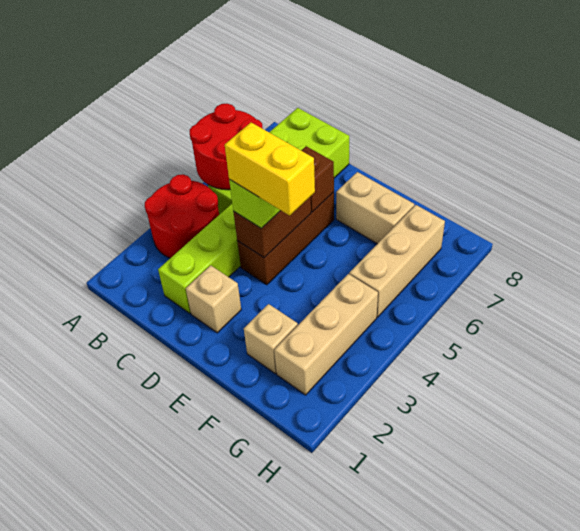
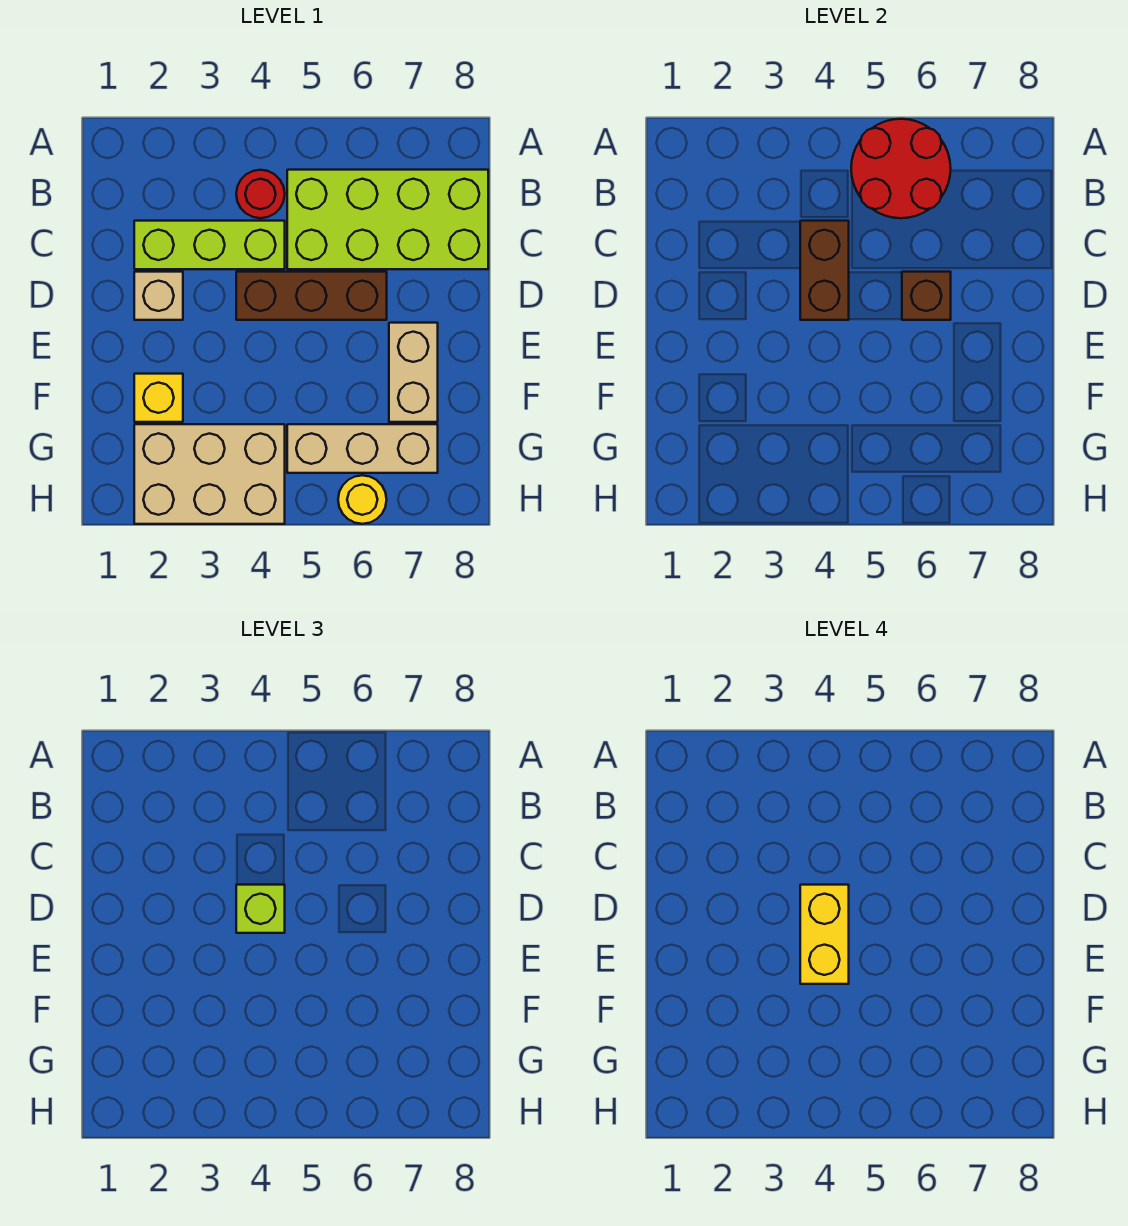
red round brick A3:B4 level 1 -> red round brick B4 level 1
brown brick D4:D5 level 2 -> brown brick C4:D4 level 2
tan brick F2 level 1 -> yellow brick F2 level 1
tan brick G2:G4 level 1 -> tan brick G2:H4 level 1
none -> yellow round brick H6 level 1

